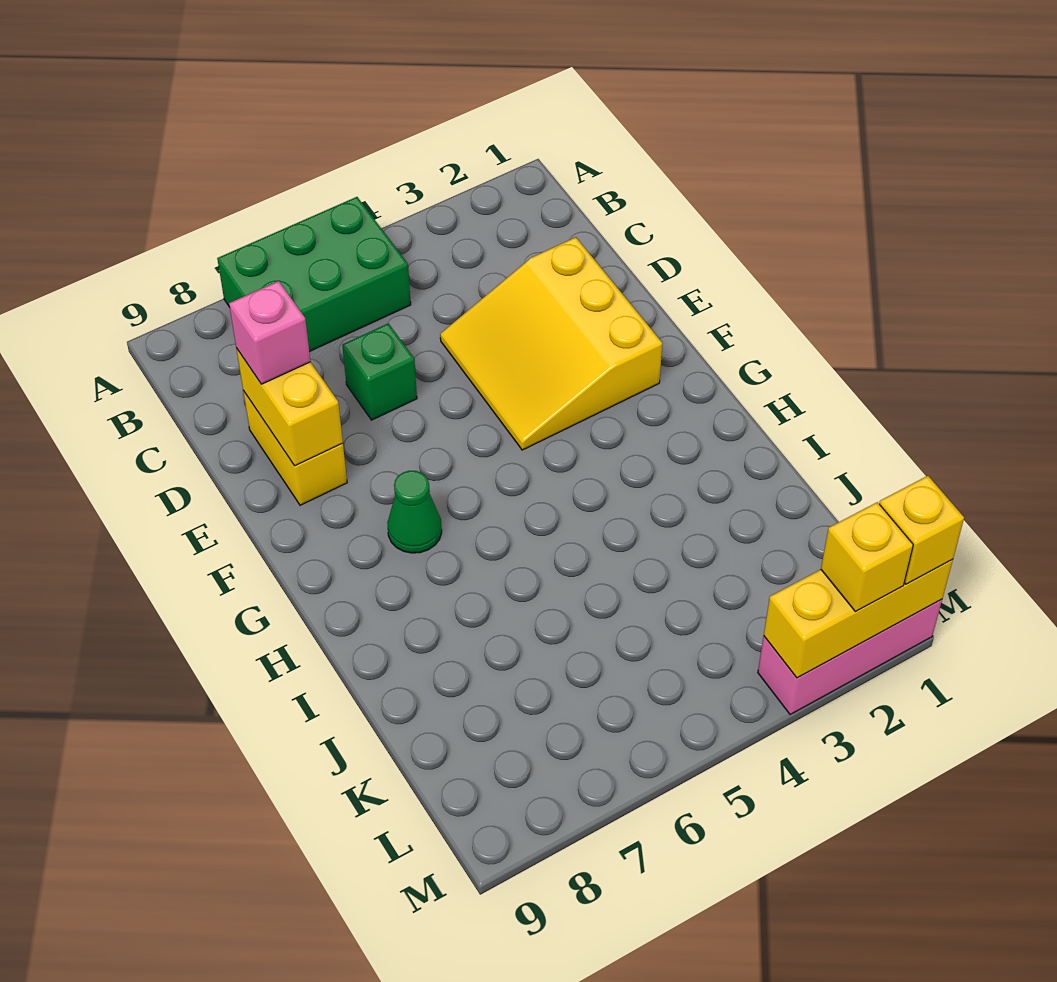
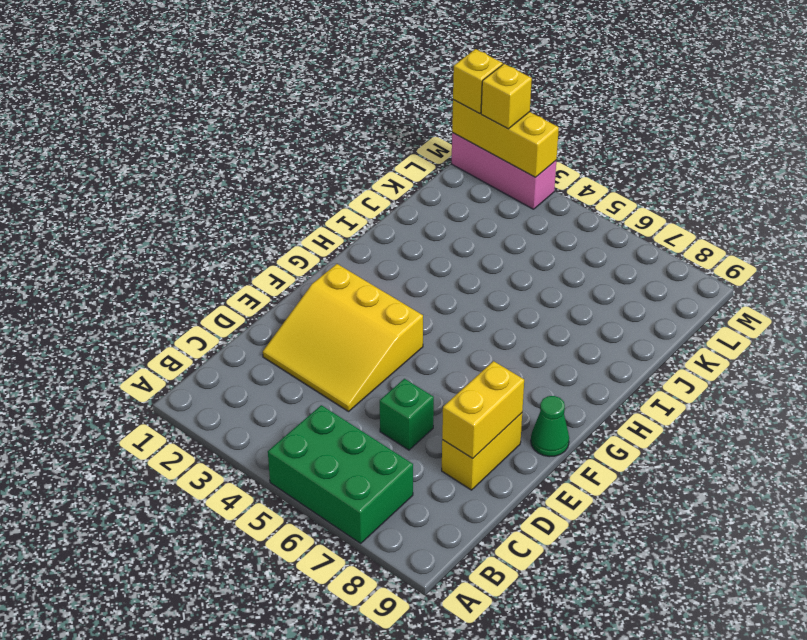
yellow slope D2:F4 level 1 top 2 -> yellow slope D2:F4 level 1 top F
pink brick D8 level 3 -> none
green cone G7 level 1 -> green cone F9 level 1

